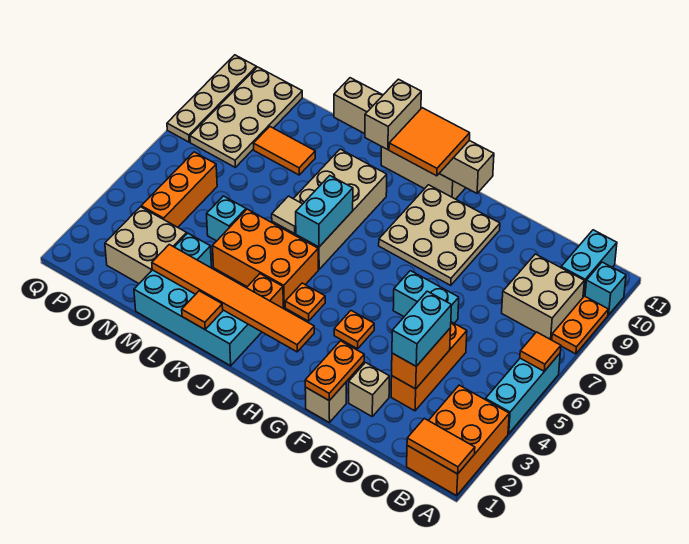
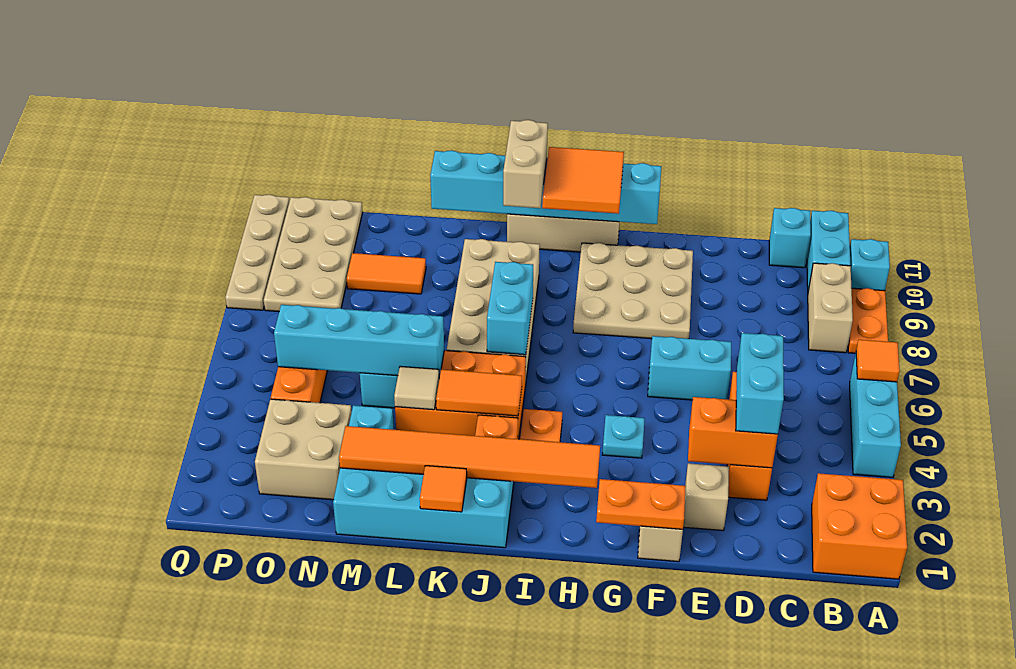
orange brick A1:B3 level 1 -> orange brick A1:B2 level 1
orange tile A1:B1 level 2 -> orange tile J4:K4 level 2
tan brick B8:C9 level 1 -> tan brick B8:B9 level 1
none -> cyan brick C11 level 1
orange brick D3:D4 level 2 -> orange brick D3:E3 level 2
orange plate F1:F2 level 2 -> orange plate F1:G1 level 2
orange plate G4 level 1 -> cyan plate G4 level 1
tan brick G11:L11 level 2 -> cyan brick G11:L11 level 2
tan tile K6 level 2 -> tan tile L4 level 2
none -> cyan brick L5:O5 level 2

